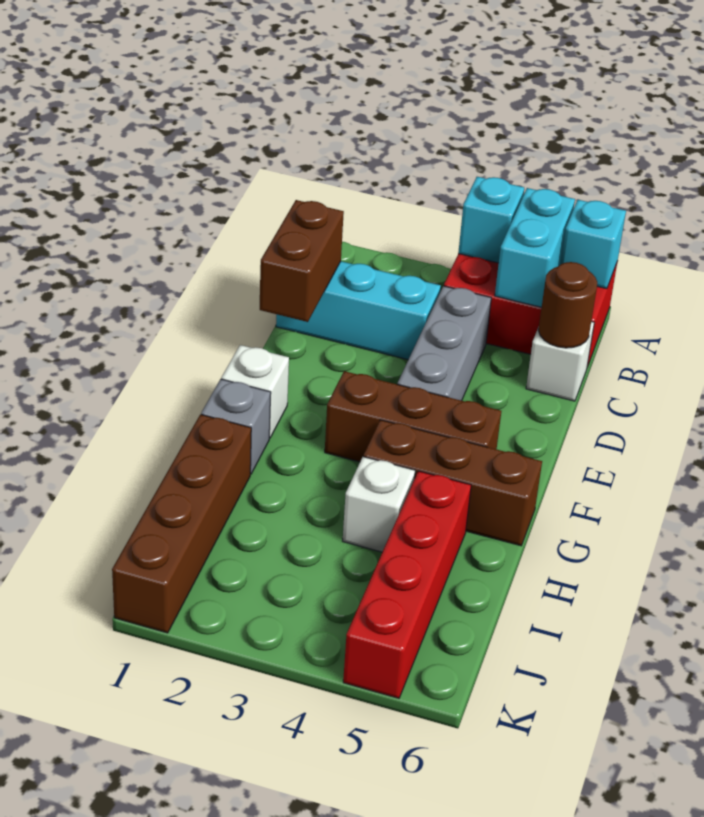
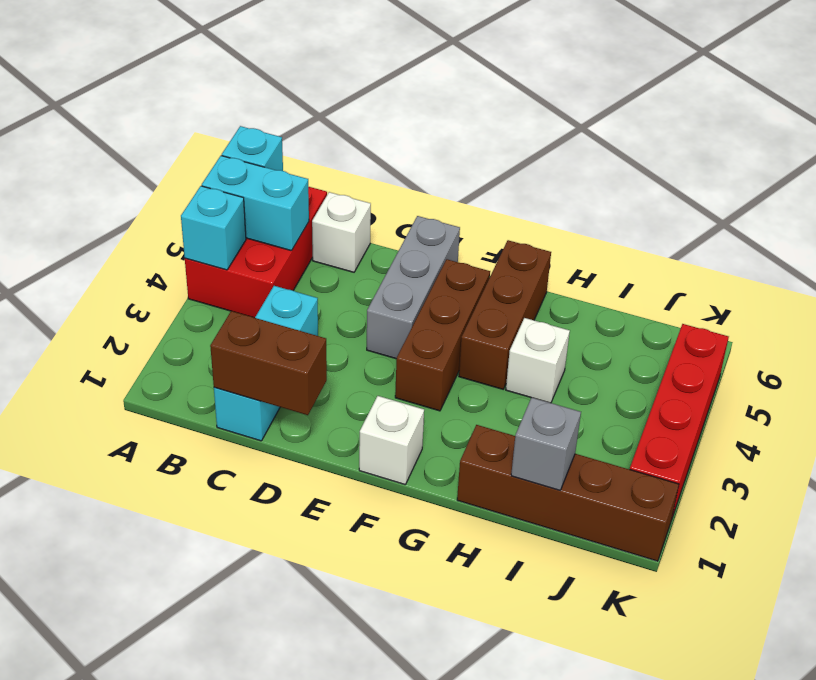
grey brick C4:E4 level 1 -> grey brick E4:E6 level 1
brown round brick C6 level 2 -> none
grey brick G1 level 1 -> grey brick I1 level 2
red brick H5:K5 level 1 -> red brick K2:K5 level 1

